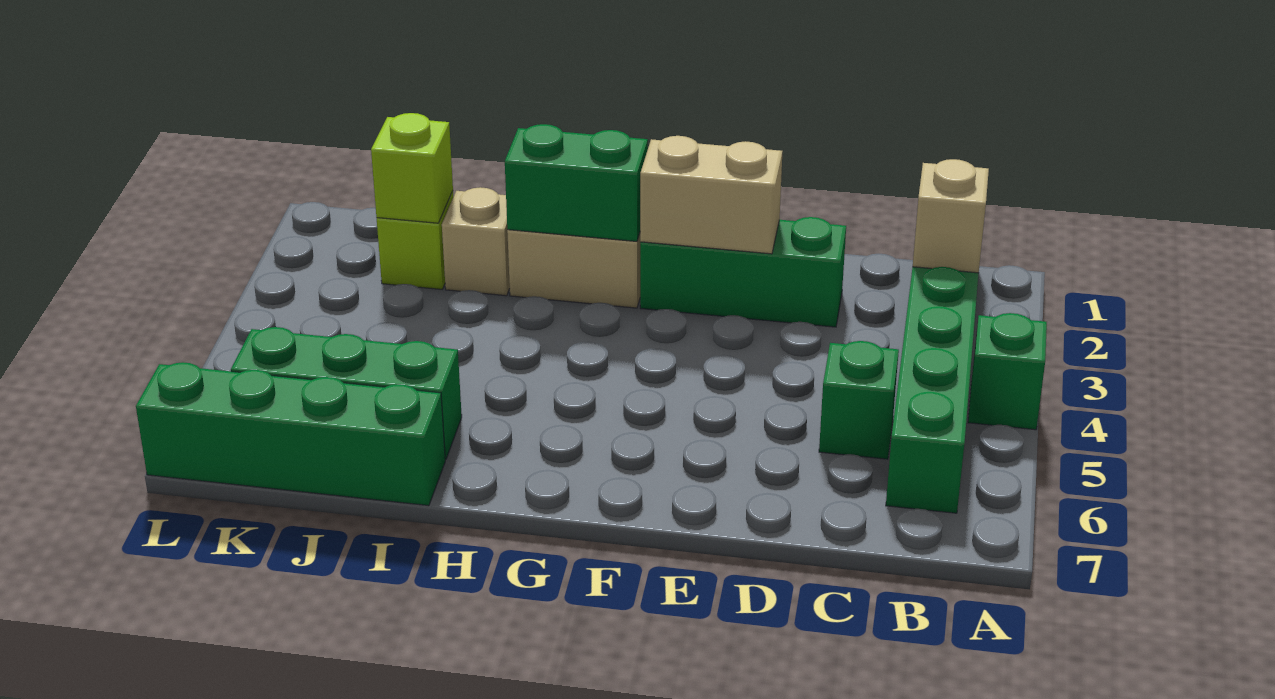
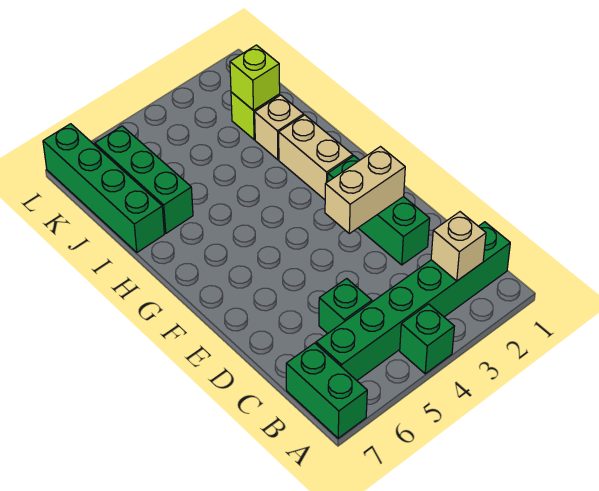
tan brick E2:F2 level 2 -> tan brick E2:E3 level 2
green brick G2:H2 level 2 -> green brick A7:B7 level 1

